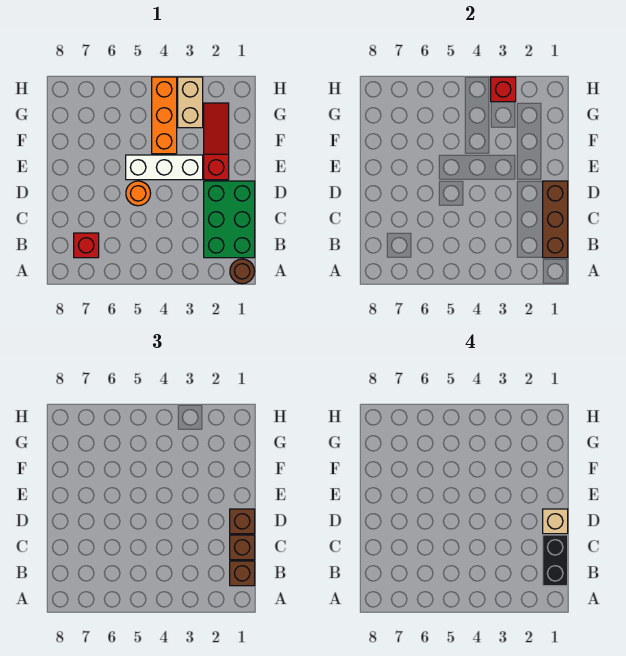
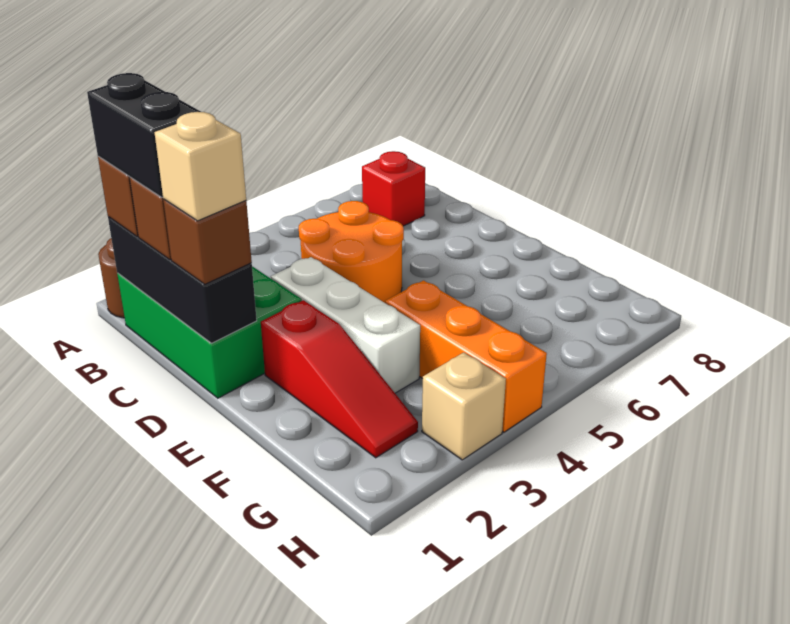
brown brick B1:D1 level 2 -> black brick B1:D1 level 2
orange round brick D5 level 1 -> orange round brick C4:D5 level 1
white brick E3:E5 level 1 -> white brick D3:F3 level 1
tan brick G3:H3 level 1 -> tan brick H3 level 1
red brick H3 level 2 -> none

